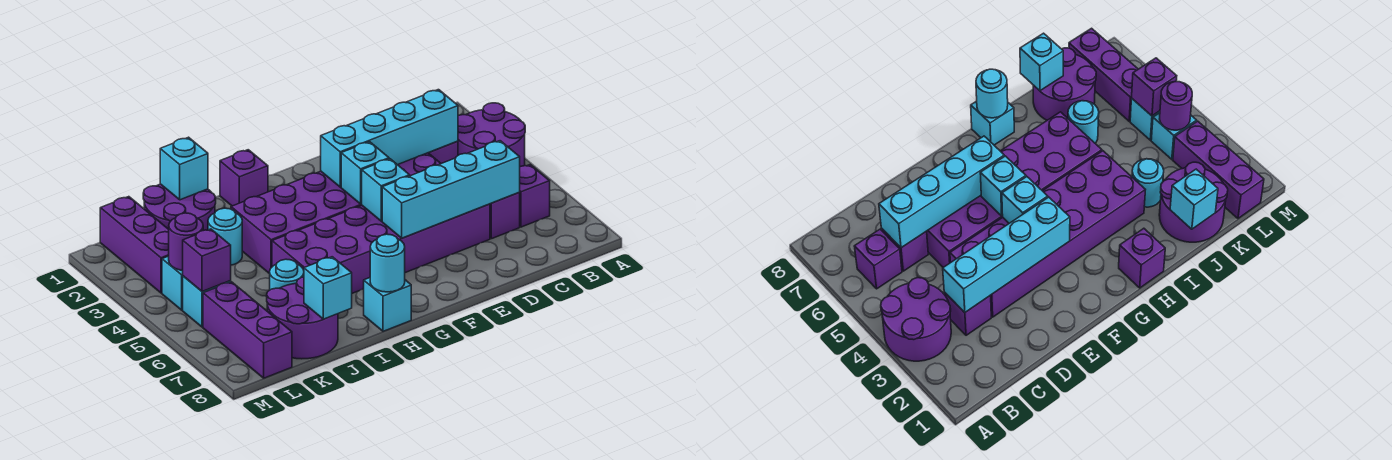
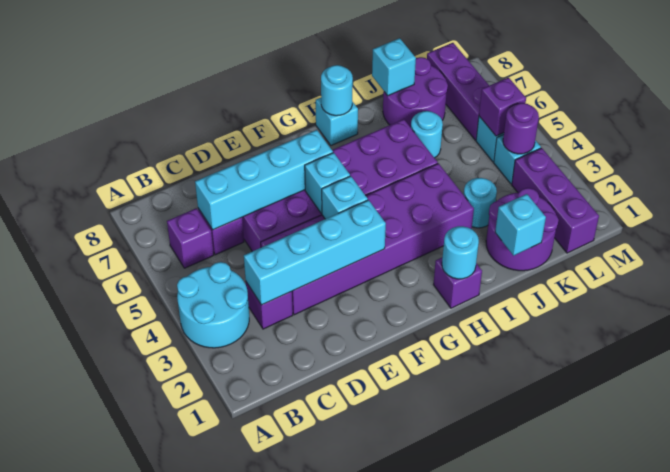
purple round brick A3:B4 level 1 -> cyan round brick A3:B4 level 1
none -> cyan round brick H1 level 2

